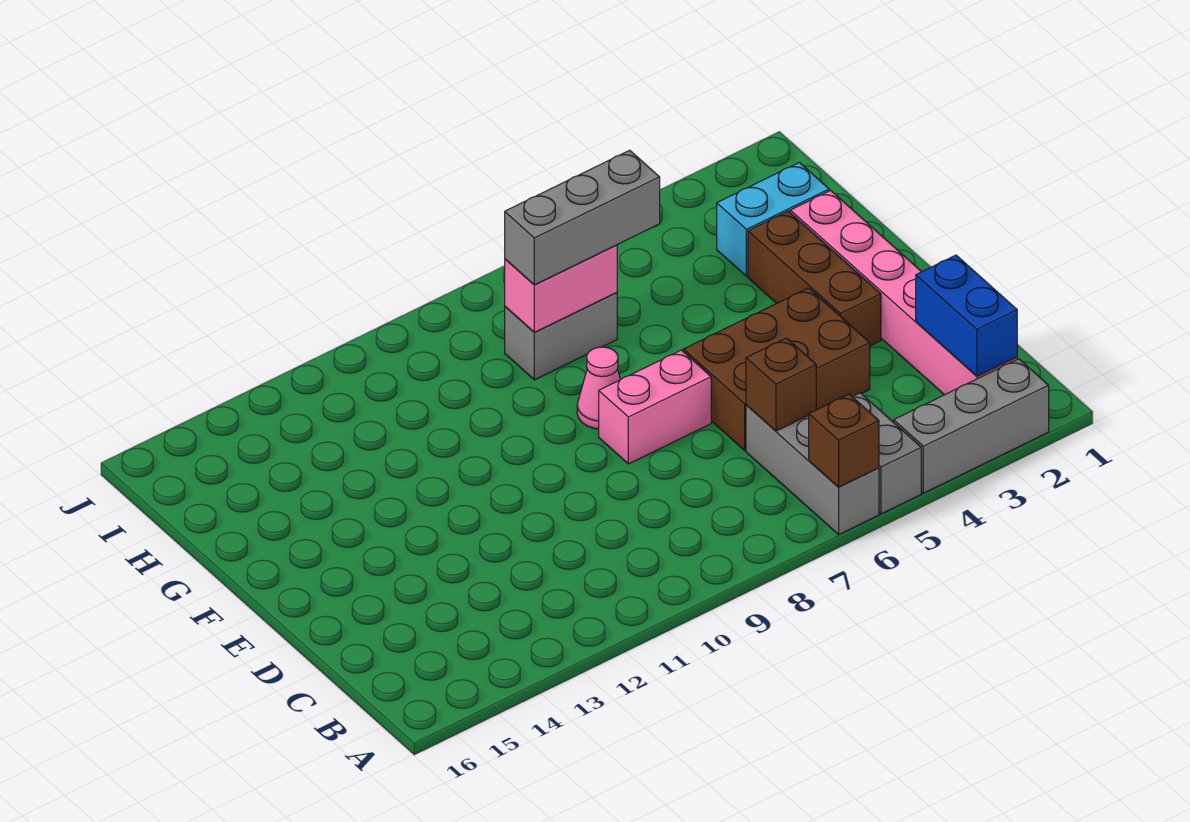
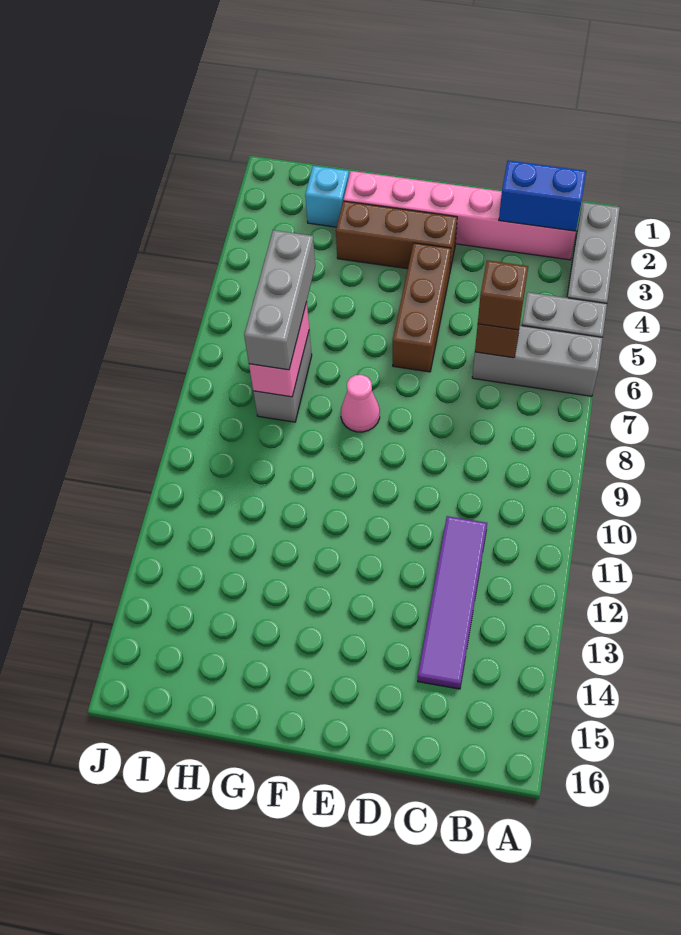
brown brick A6 level 2 -> brown brick C6 level 3
none -> purple tile C11:C14 level 1
brown brick D4:E6 level 1 -> brown brick E4:E6 level 1
pink brick E7:E8 level 1 -> none
cyan brick H2:H3 level 1 -> cyan brick H2 level 1

